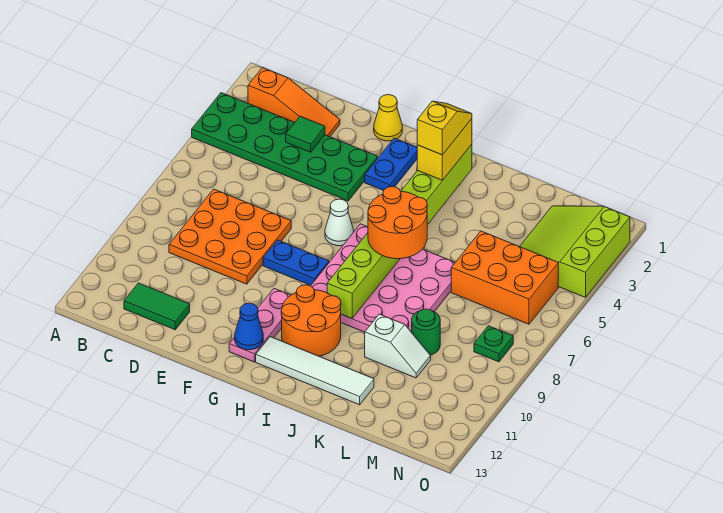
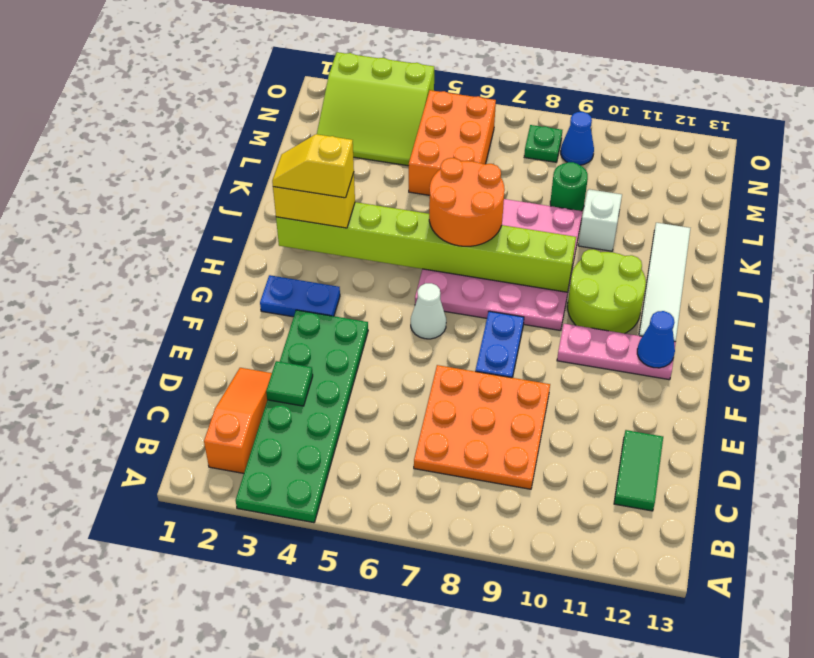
yellow cone F1 level 1 -> none
orange round brick H10:I11 level 1 -> lime round brick H10:I11 level 1
none -> blue cone N9 level 1

